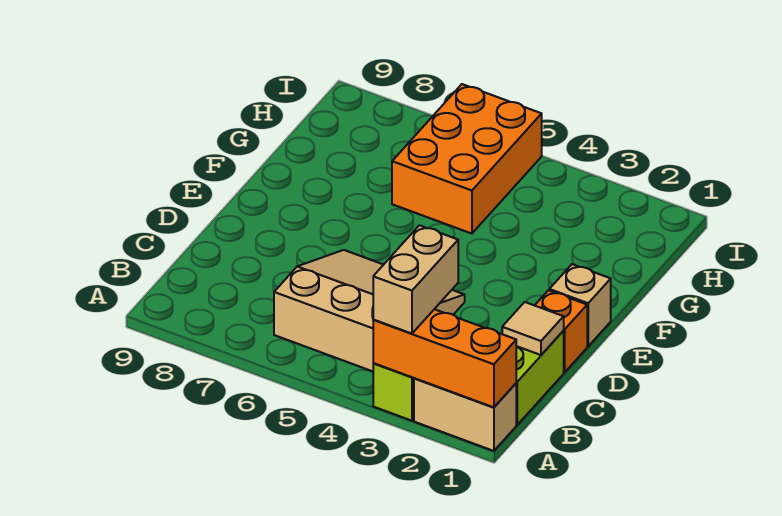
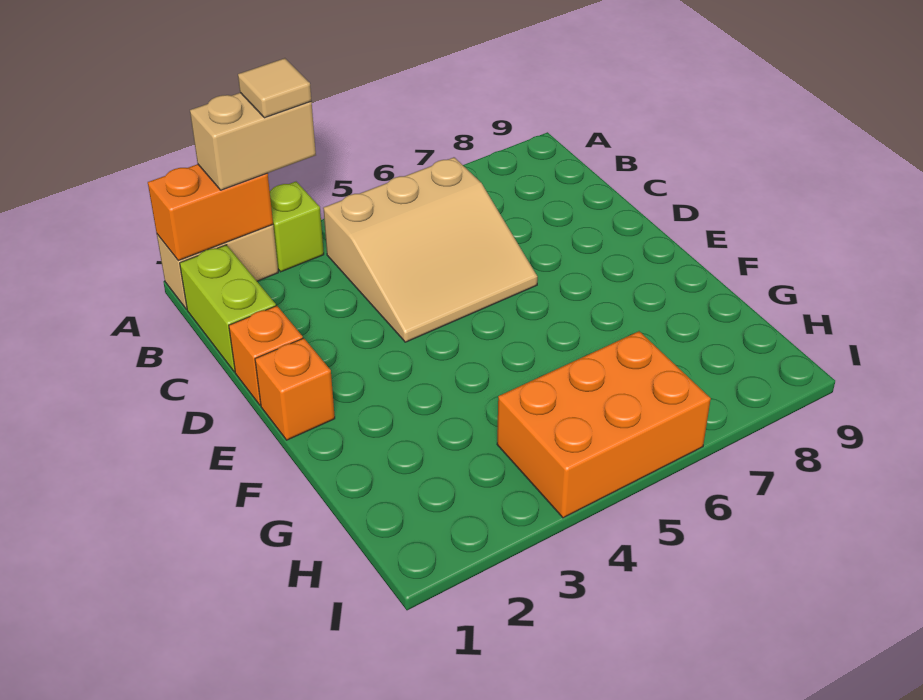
orange brick A1:A3 level 2 -> orange brick A1:A2 level 2
tan brick A3:B3 level 3 -> tan brick A2:A3 level 3
tan tile C1 level 2 -> tan tile A3 level 4
tan brick E1 level 1 -> orange brick E1 level 1
orange brick G5:I6 level 1 -> orange brick H4:I6 level 1

